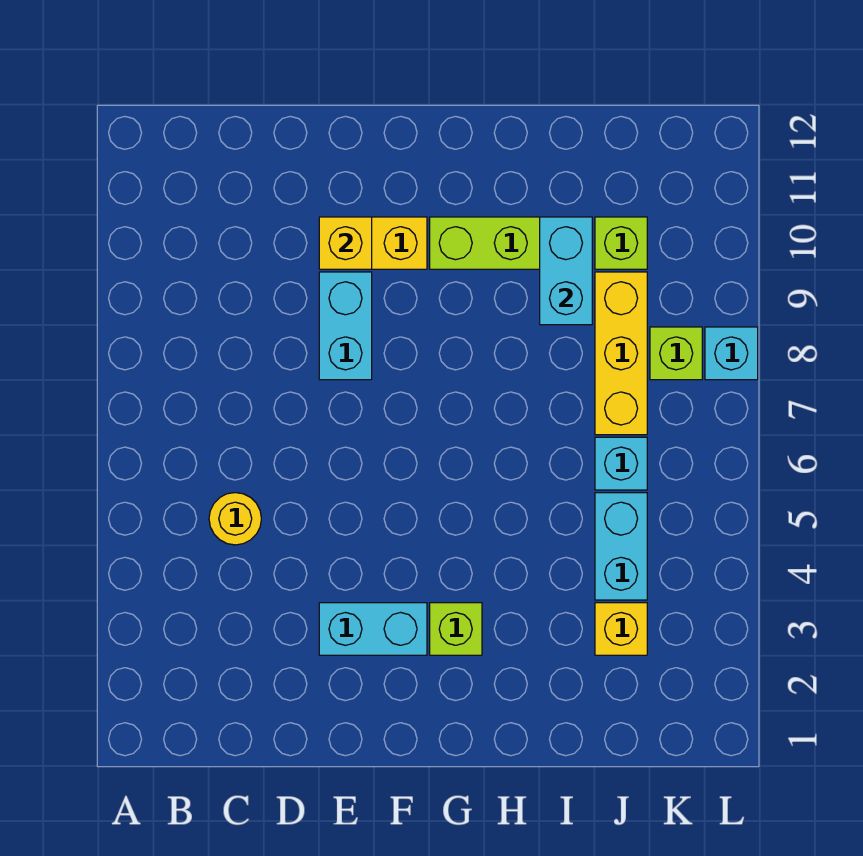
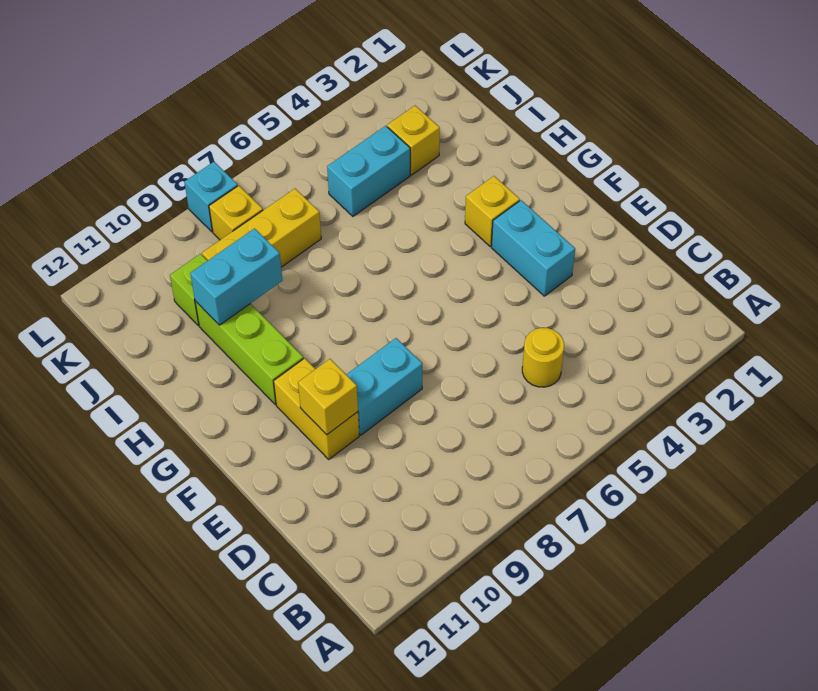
lime brick G3 level 1 -> yellow brick G3 level 1
cyan brick J6 level 1 -> none
lime brick K8 level 1 -> yellow brick K8 level 1

